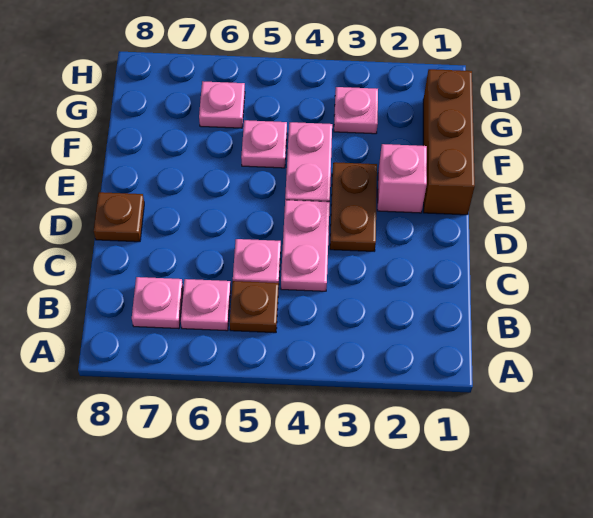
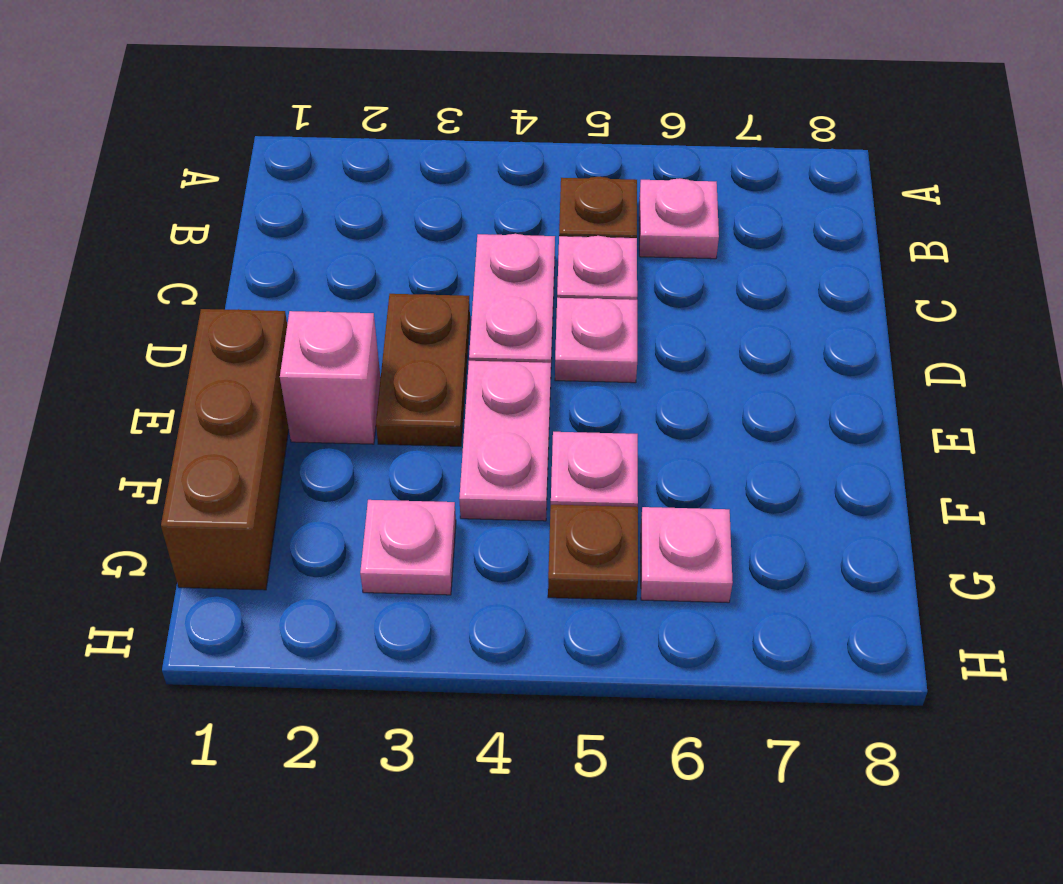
pink plate B7 level 1 -> pink plate D5 level 1
brown plate D8 level 1 -> brown plate G5 level 1

